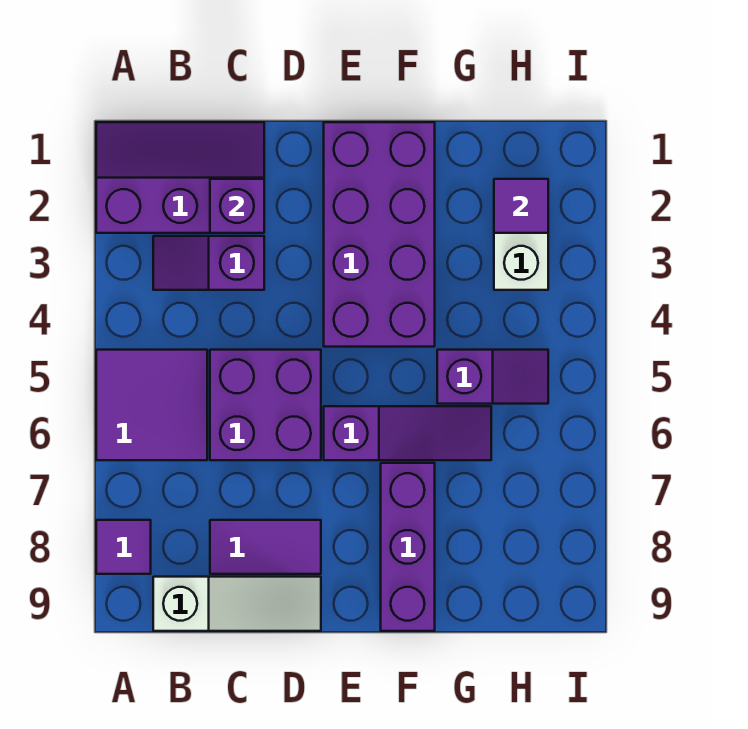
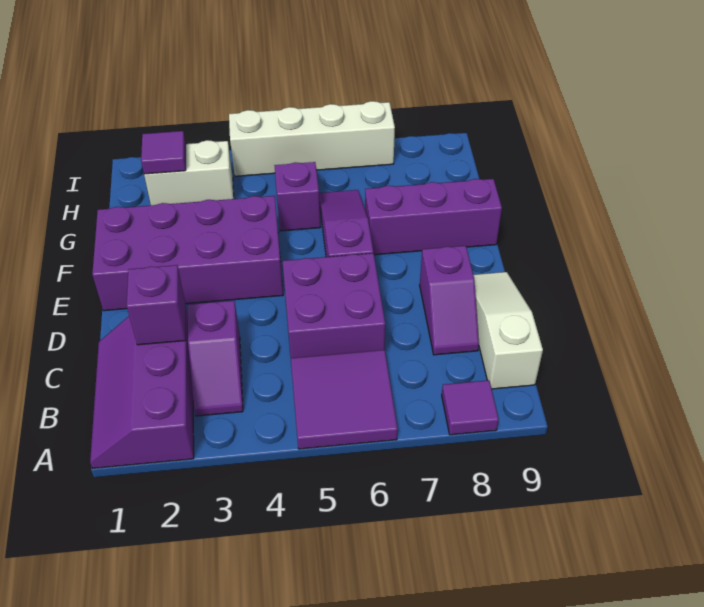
purple tile C8:D8 level 1 -> purple slope C8:D8 level 1 top D
none -> white brick I4:I7 level 1

